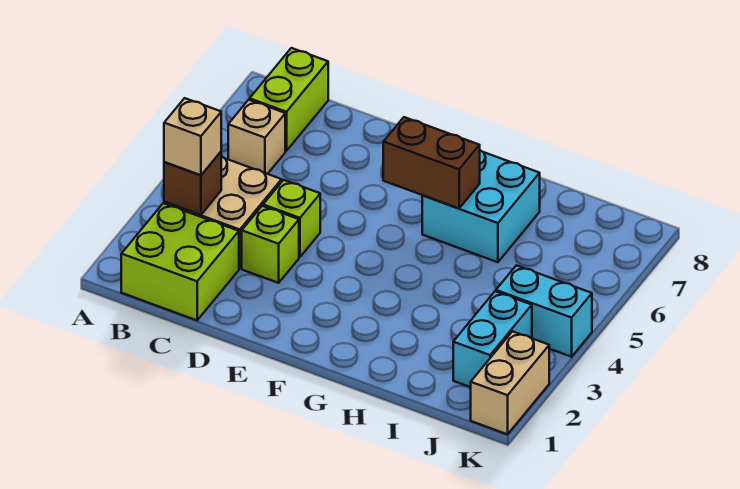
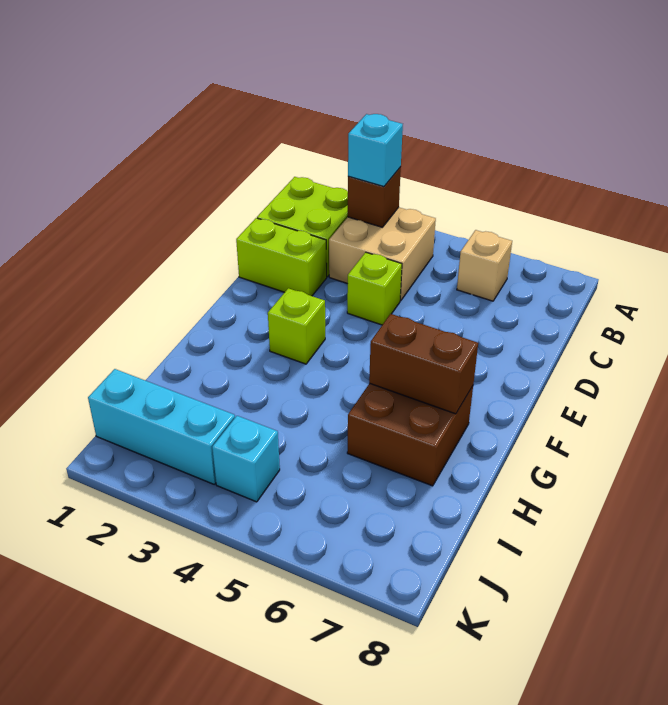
tan brick B3 level 3 -> cyan brick B3 level 3
lime brick B7:B8 level 1 -> lime brick D1:D2 level 1
lime brick D3 level 1 -> lime brick F3 level 1
brown brick F6:G6 level 2 -> brown brick G6:G7 level 2
cyan brick G6:H7 level 1 -> brown brick G6:H7 level 1
cyan brick J2:J3 level 1 -> cyan brick J1:J3 level 1
cyan brick J4:K4 level 1 -> cyan brick J4 level 1
tan brick K1:K2 level 1 -> none

